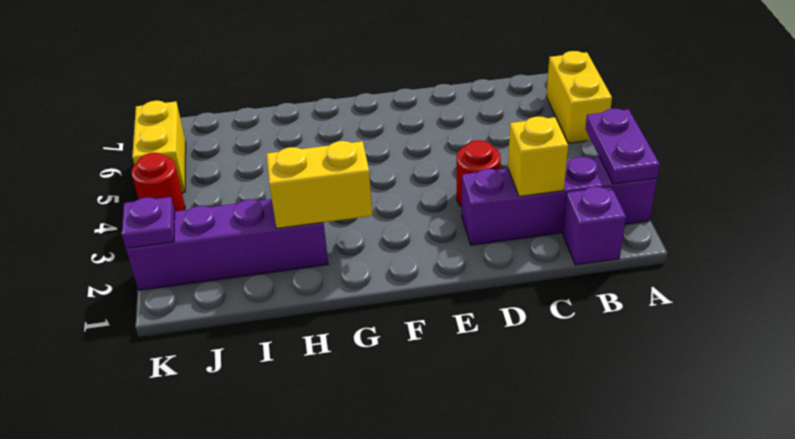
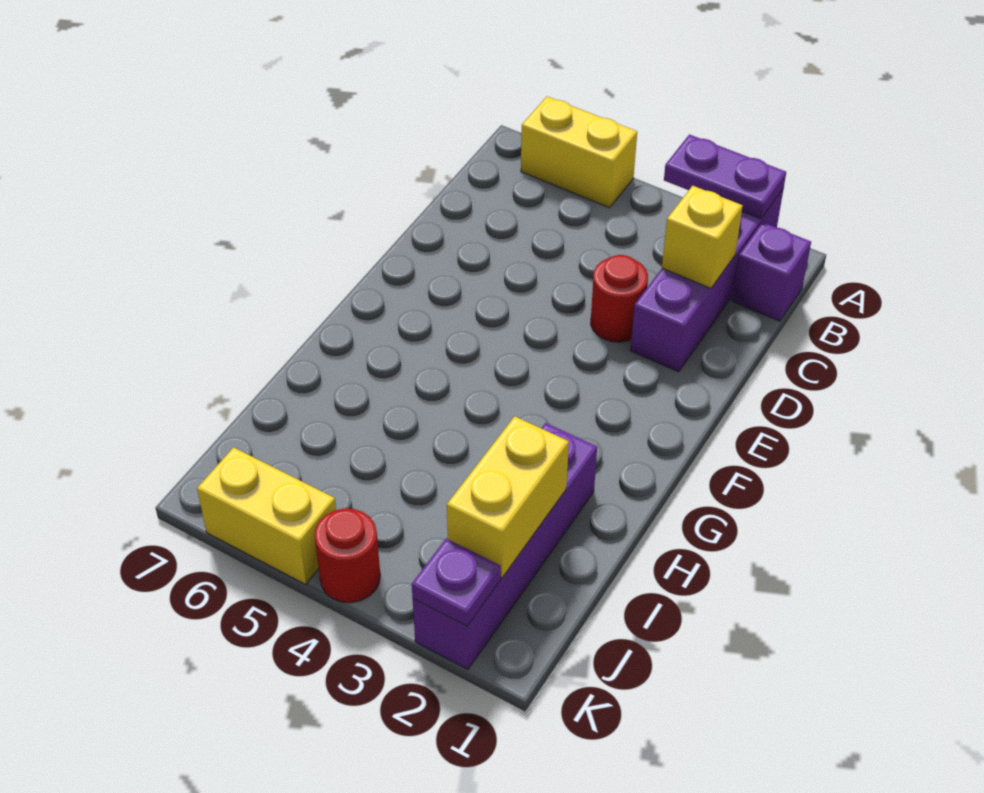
yellow brick G2:H2 level 2 -> yellow brick I2:J2 level 2

